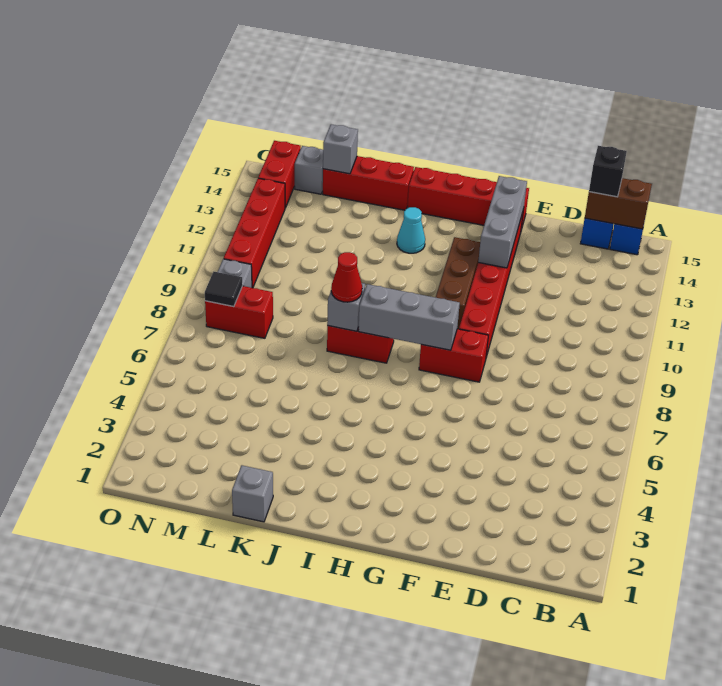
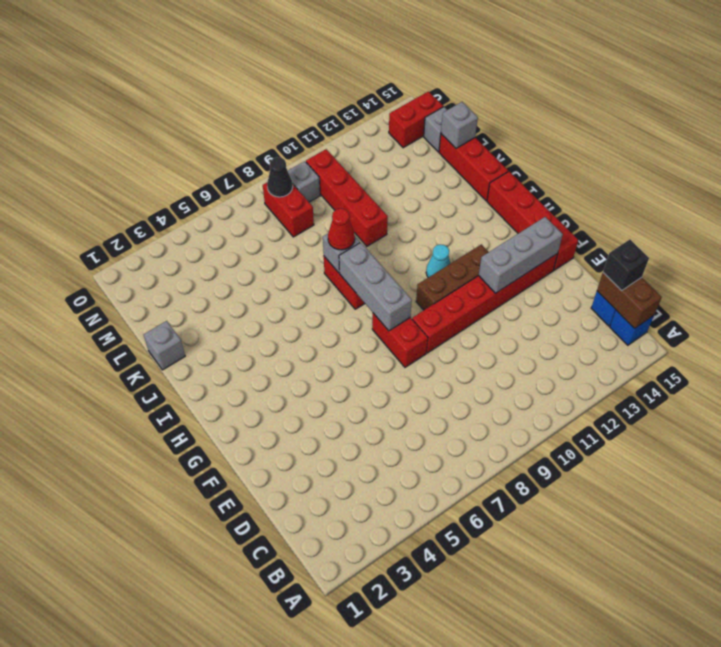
cyan cone I13 level 1 -> cyan cone H11 level 1
black tile N8 level 2 -> black cone N8 level 2
red brick N10:N13 level 1 -> red brick K10:N10 level 1

